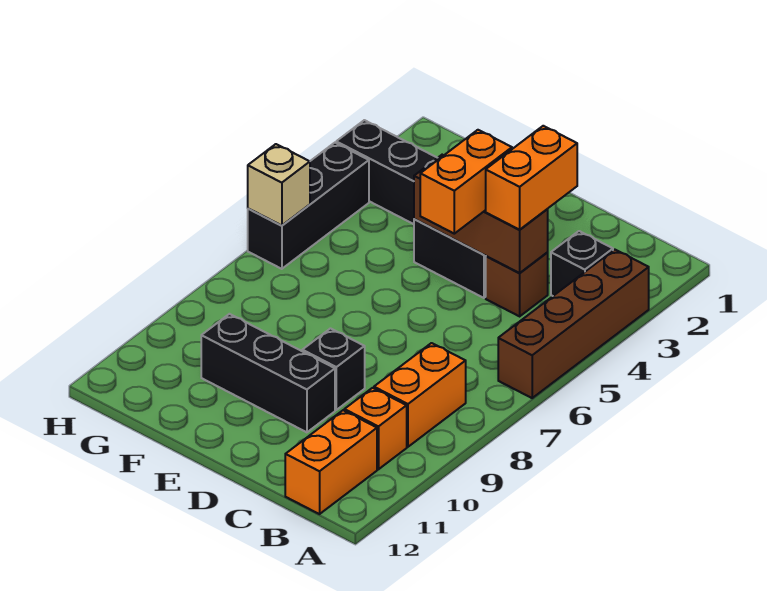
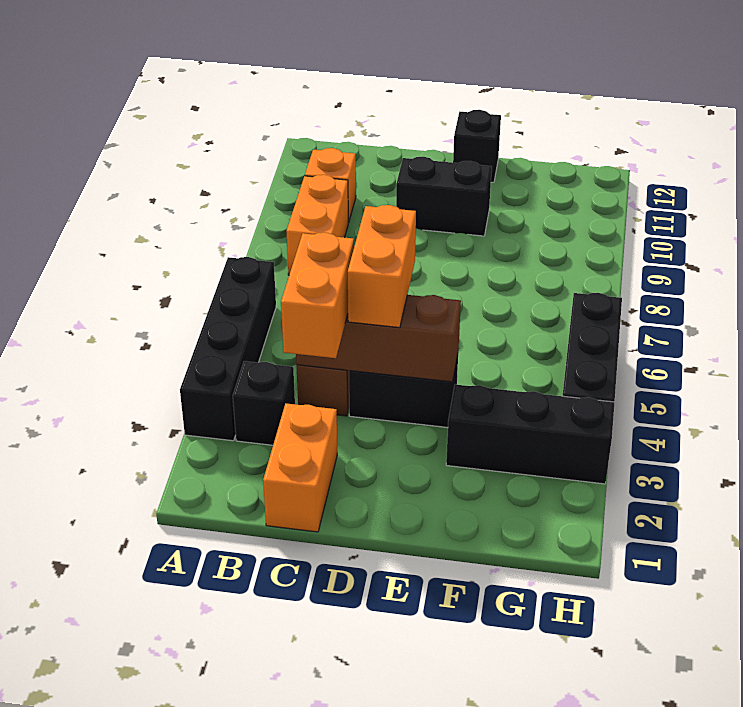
brown brick A3:A6 level 1 -> black brick A3:A6 level 1
orange brick B11:B12 level 1 -> orange brick C1:C2 level 1
black brick D9 level 1 -> black brick E12 level 1
black brick D10:F10 level 1 -> black brick D10:E10 level 1
tan brick H6 level 2 -> none

